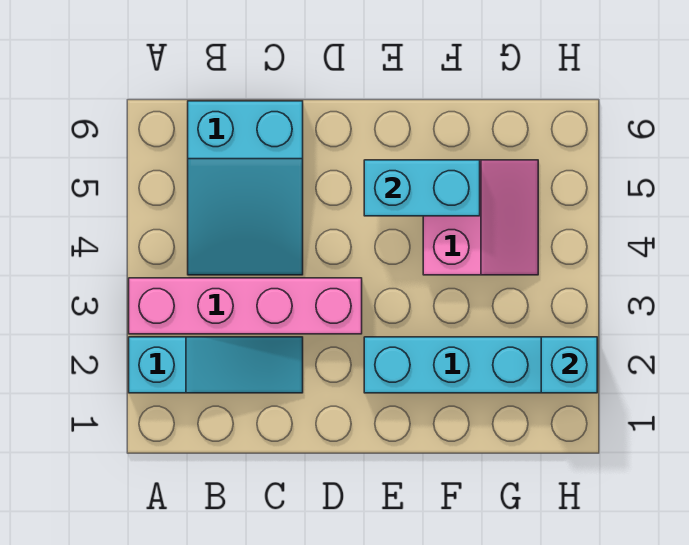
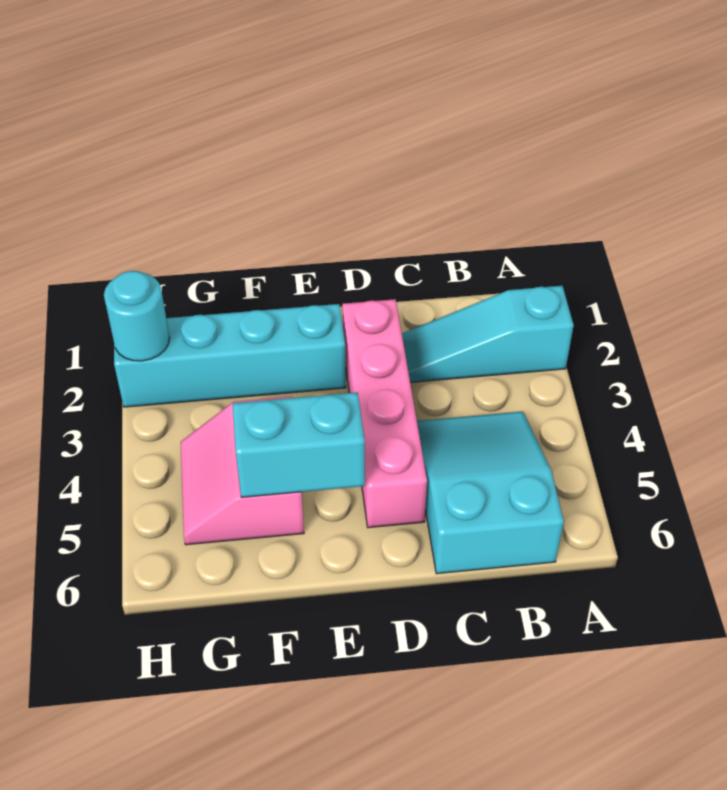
pink brick A3:D3 level 1 -> pink brick D2:D5 level 1
cyan brick H2 level 2 -> cyan round brick H2 level 2

